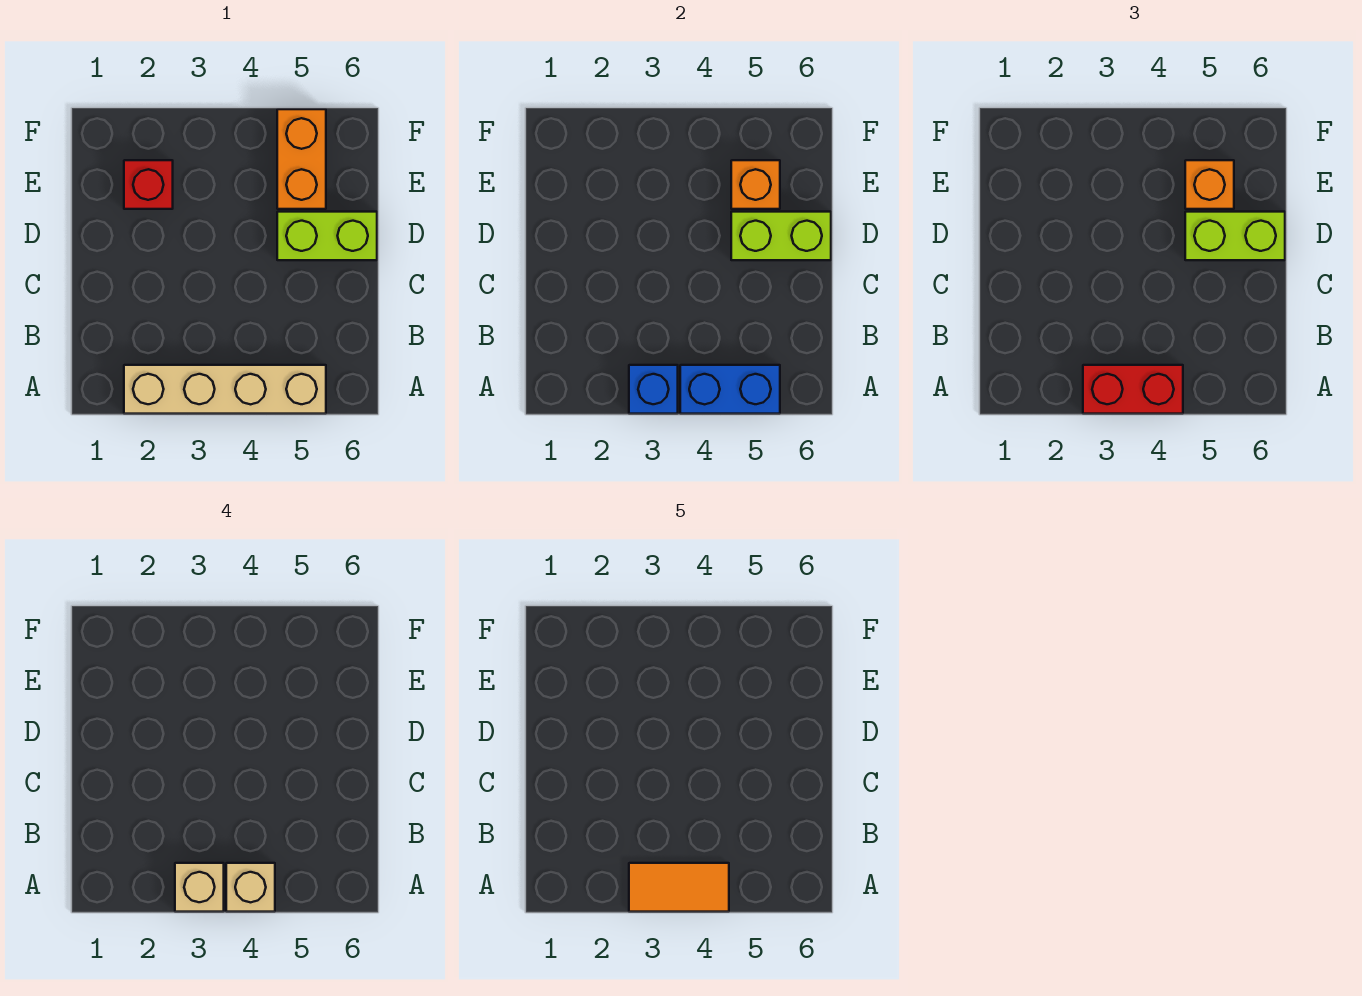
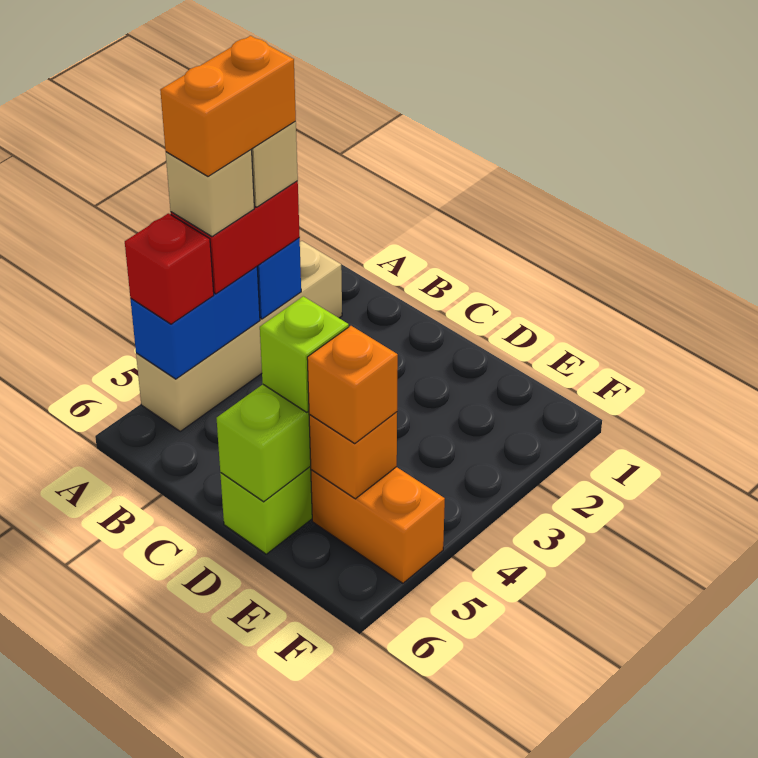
orange tile A3:A4 level 5 -> orange brick A3:A4 level 5
lime brick D5:D6 level 3 -> lime brick D5 level 3
red brick E2 level 1 -> red brick A5 level 3

